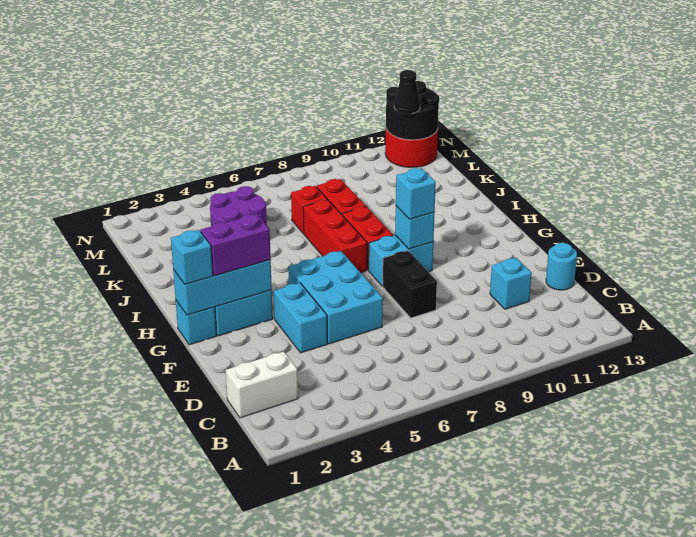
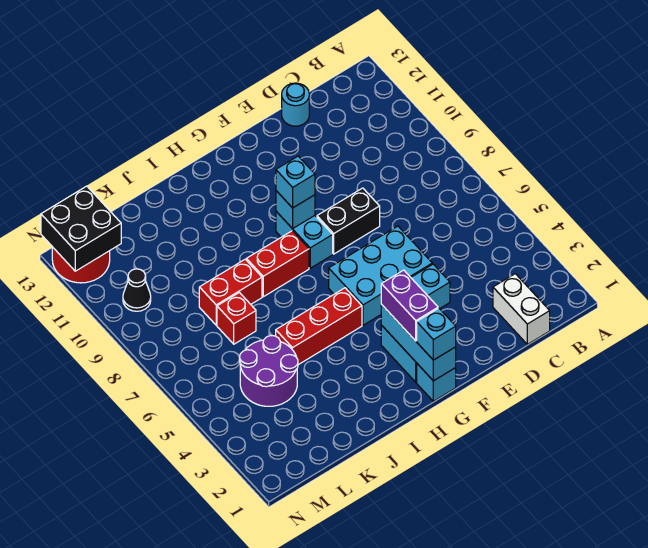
cyan brick D11 level 1 -> none
red brick H7:J7 level 1 -> red brick H5:J5 level 1
black round brick M12:N13 level 2 -> black brick M12:N13 level 2
black cone M12 level 3 -> black cone M10 level 1

